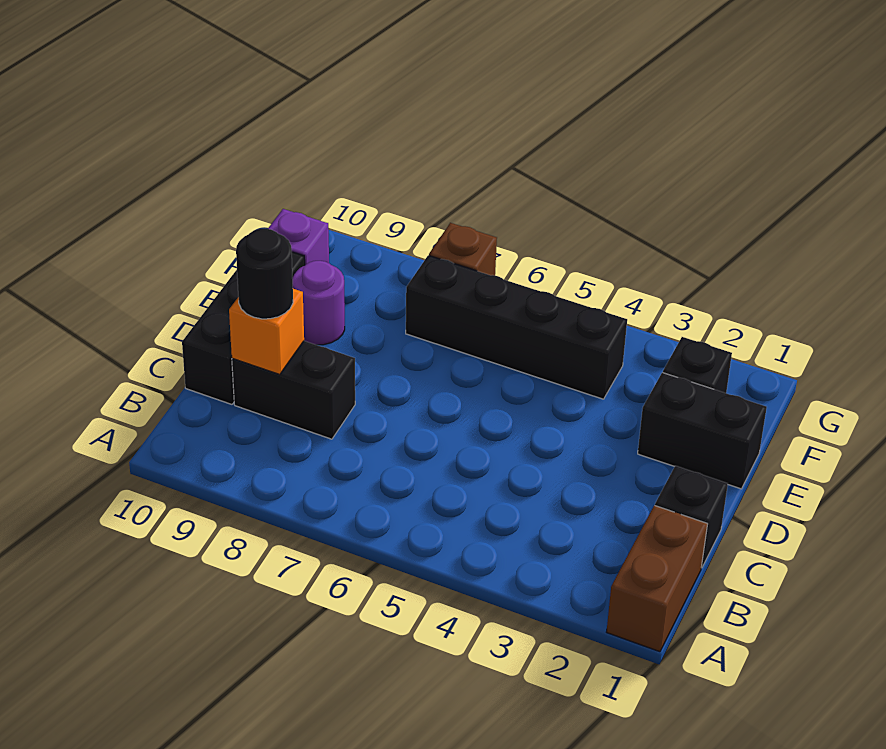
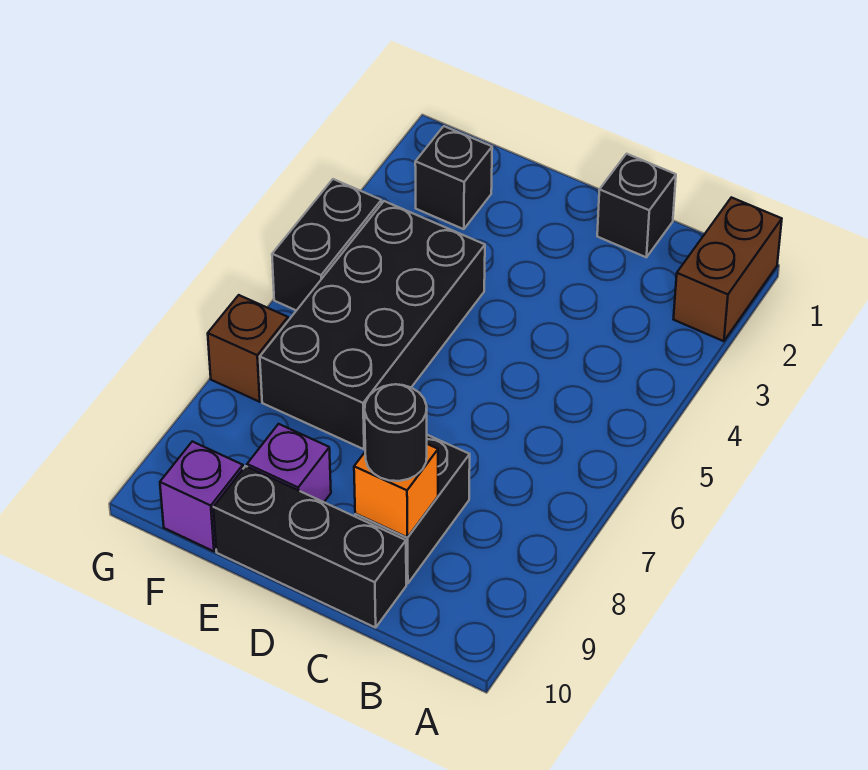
brown brick A1:B1 level 1 -> brown brick A1:A2 level 1
black brick E1:E2 level 1 -> black brick G4:G5 level 1
purple round brick E9 level 1 -> purple brick E9 level 1
black brick F4:F7 level 1 -> black brick E4:F7 level 1

